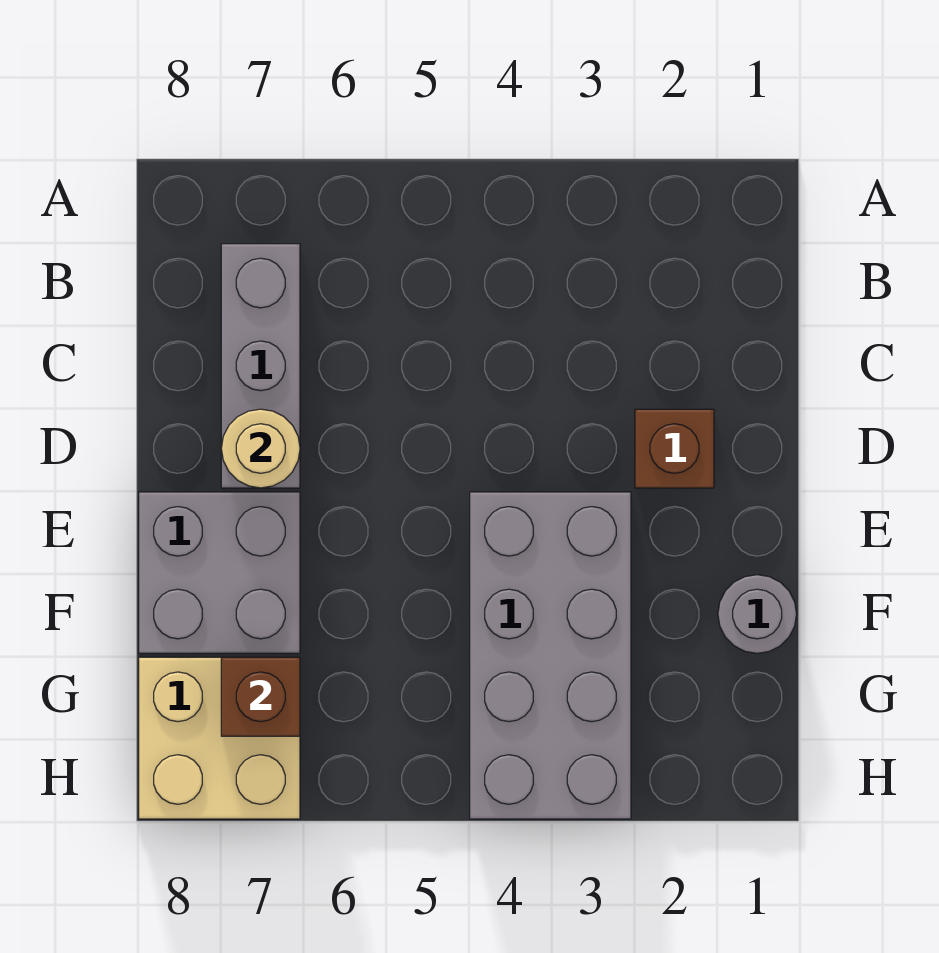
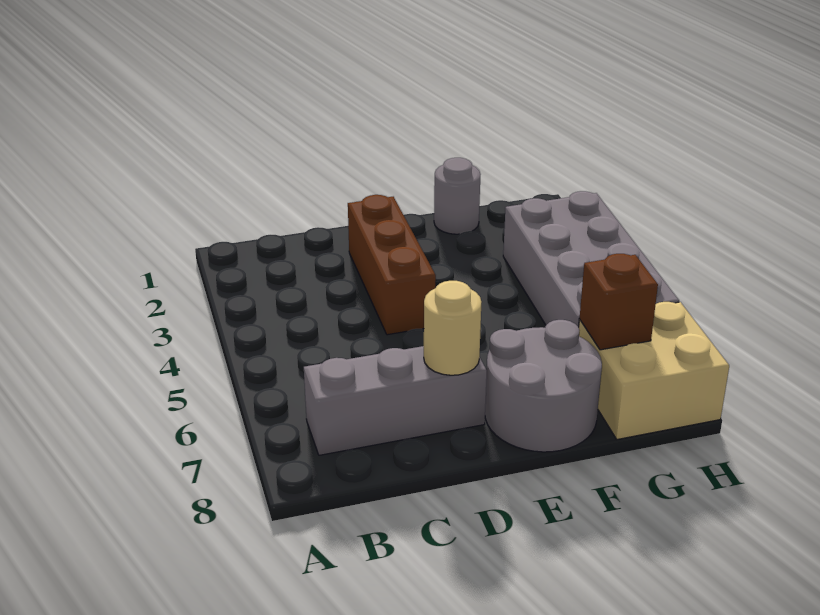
brown brick D2 level 1 -> brown brick D2:D4 level 1
grey brick E3:H4 level 1 -> grey brick G3:H6 level 1
grey brick E7:F8 level 1 -> grey round brick E7:F8 level 1

